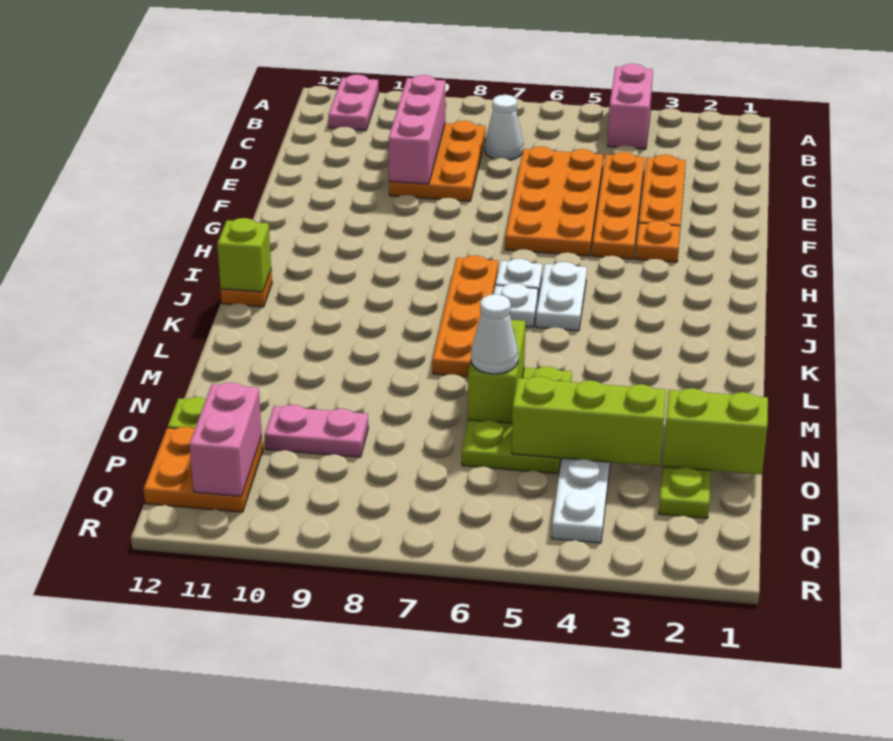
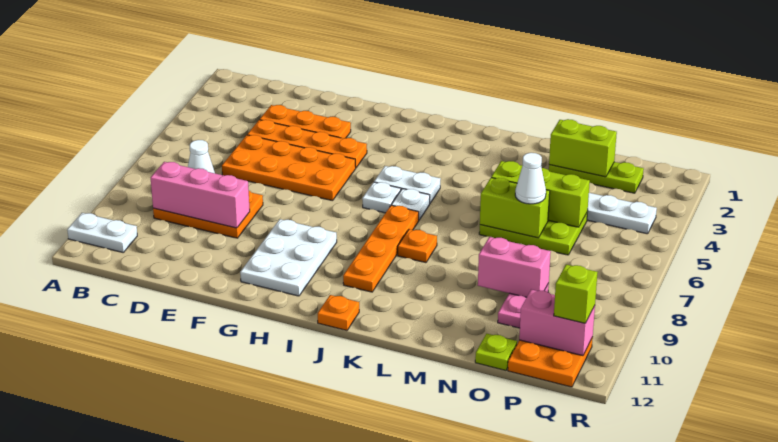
pink brick A4:B4 level 1 -> pink brick N9:O9 level 2
pink plate A11:B11 level 1 -> white plate A11:B11 level 1
orange plate G3 level 1 -> orange plate K8 level 1
none -> white plate G9:H11 level 1
orange plate I7:L7 level 1 -> orange plate J7:J10 level 1
lime brick J12 level 2 -> lime brick Q11 level 3
lime brick O1:O2 level 2 -> lime brick N2:O2 level 2
lime brick O3:O5 level 2 -> lime brick M5:O5 level 2

